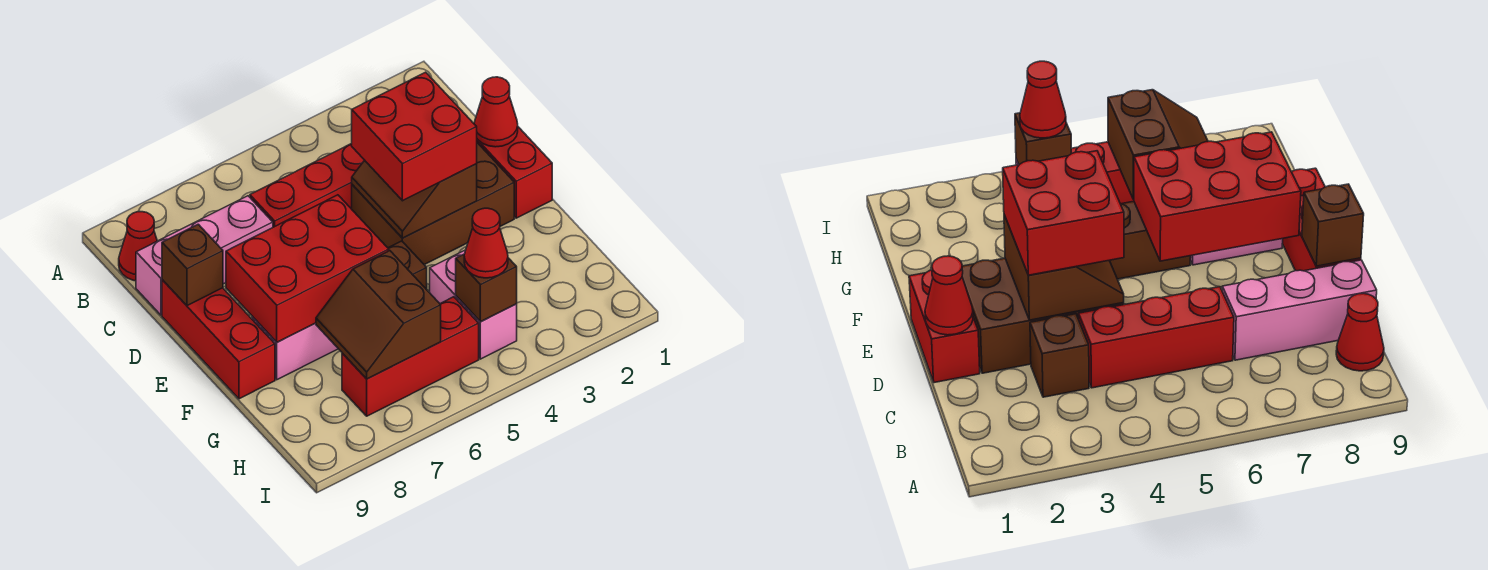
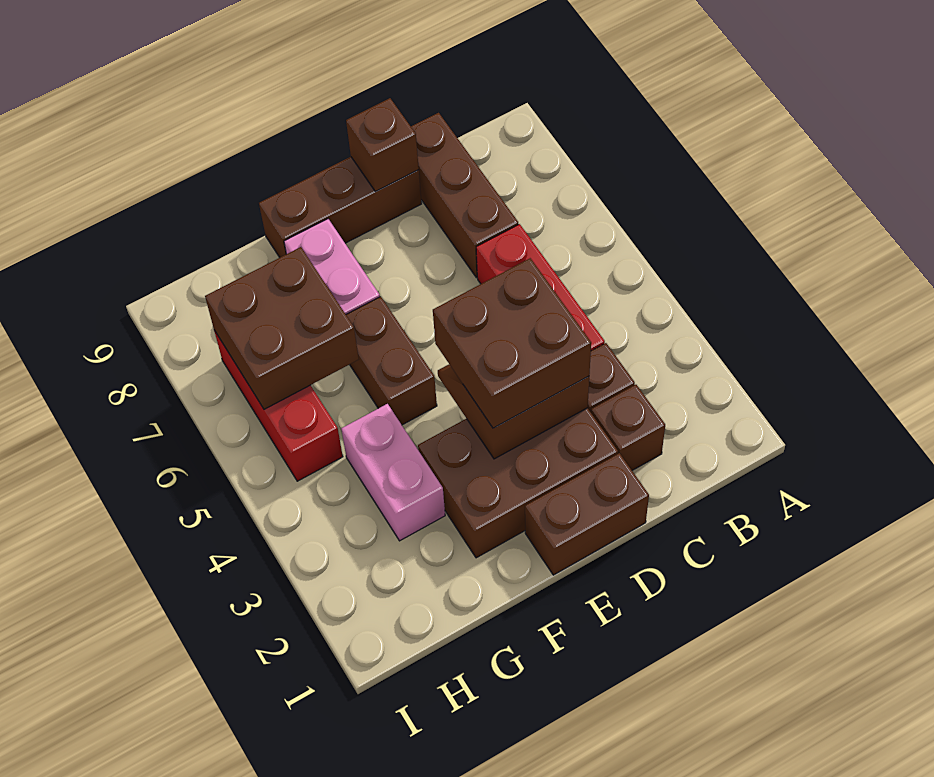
red cone B9 level 1 -> none
pink brick C7:C9 level 1 -> brown brick C7:C9 level 1
red brick D1:E1 level 1 -> brown brick D1:E1 level 1
red cone D1 level 2 -> none
brown brick D2:E4 level 1 -> brown brick D2:F3 level 1
red brick D3:E4 level 3 -> brown brick D3:E4 level 3
red brick D9:F9 level 1 -> brown brick D9:F9 level 1
red brick E6:F8 level 2 -> none
pink brick G4:H4 level 1 -> pink brick G3:G4 level 1
brown slope G6:H7 level 2 top 6 -> brown brick G6:H7 level 2
brown brick H4 level 2 -> brown brick C2 level 1
red cone H4 level 3 -> none

